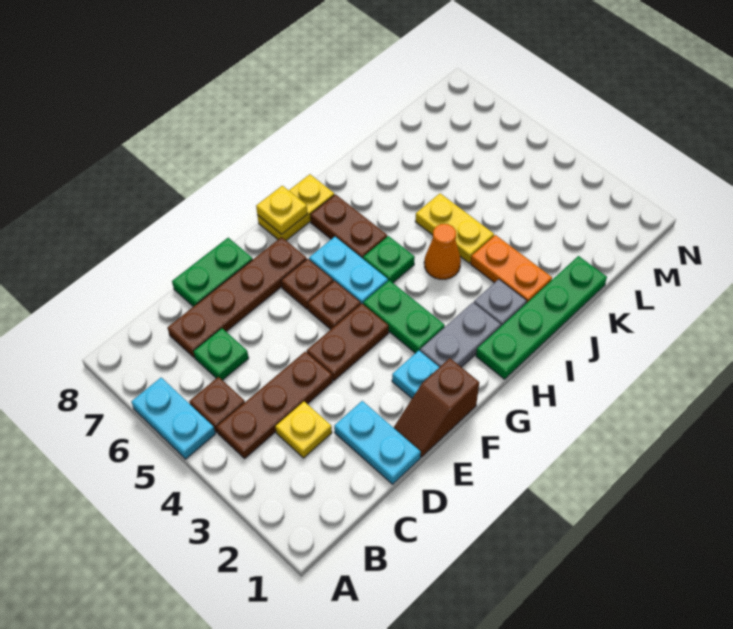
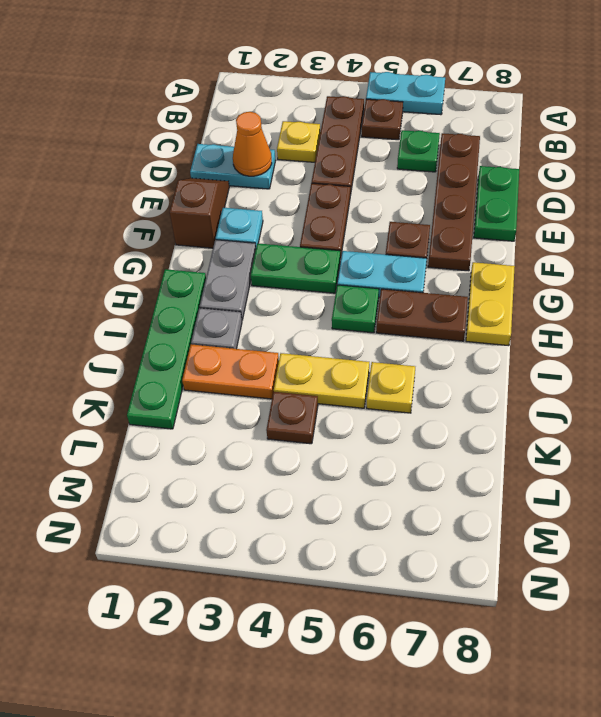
brown plate F5 level 1 -> brown plate K4 level 1
yellow plate G8 level 2 -> yellow plate J6 level 1
orange cone I4 level 1 -> orange cone D2 level 2

